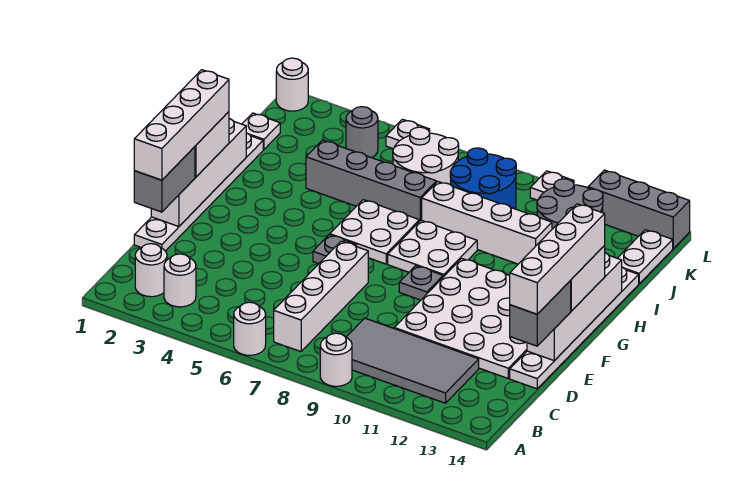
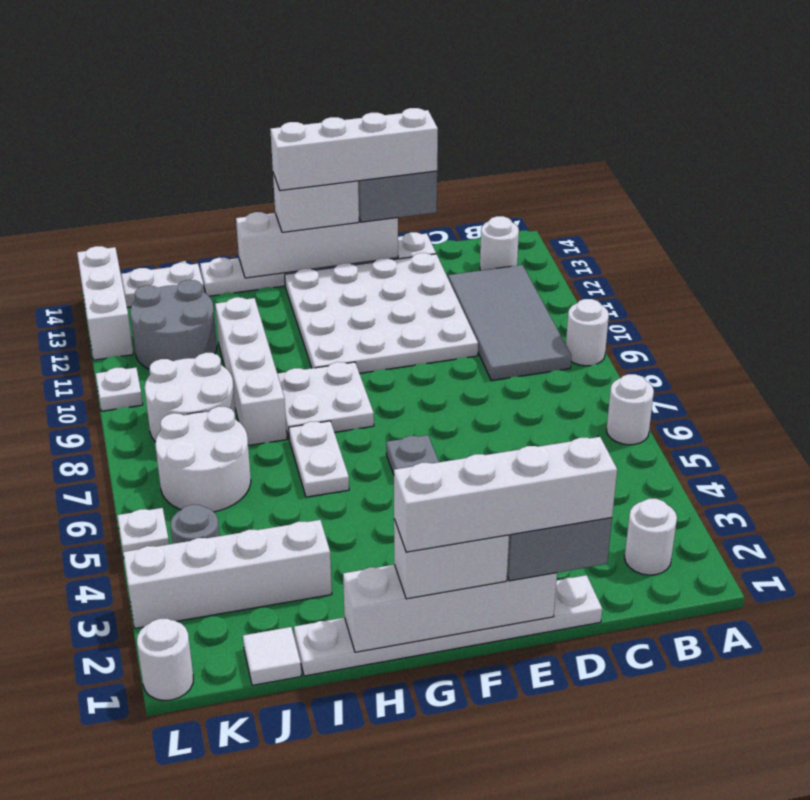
white round brick B3 level 1 -> white round brick B13 level 1
white brick B7:E7 level 1 -> white brick I3:L3 level 1
grey plate F9 level 1 -> none
white plate G6:H7 level 1 -> white plate H6:H7 level 1
grey brick I4:I7 level 1 -> none
white plate J1 level 1 -> white tile J1 level 1
blue round brick J8:K9 level 1 -> white round brick J8:K9 level 1
grey brick L12:L14 level 1 -> white brick L12:L14 level 1

